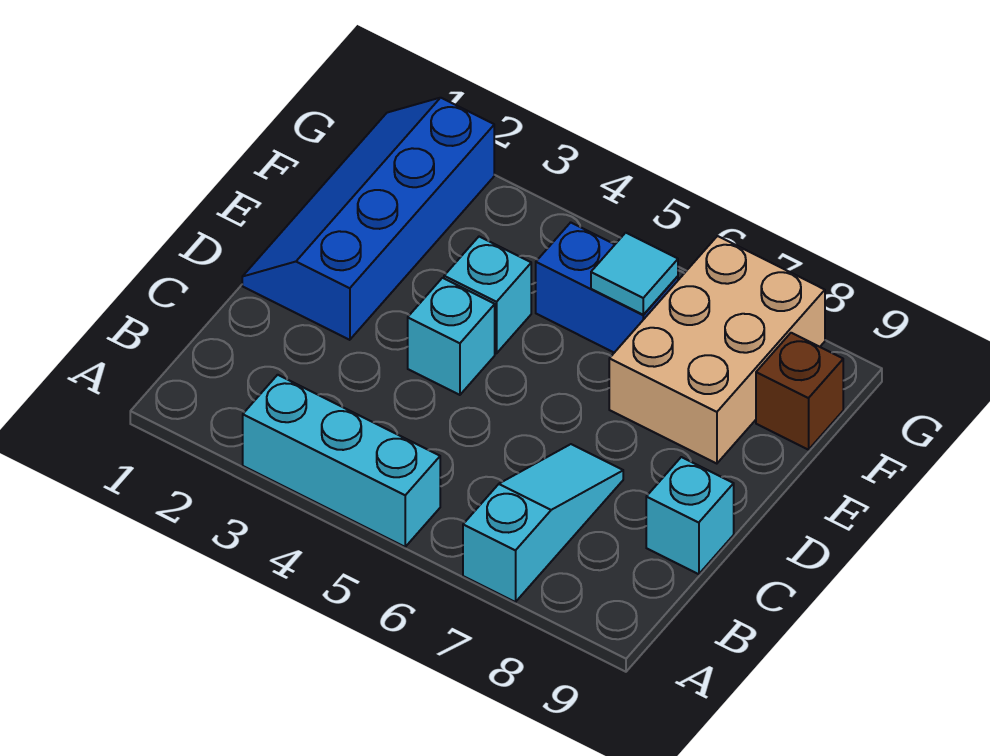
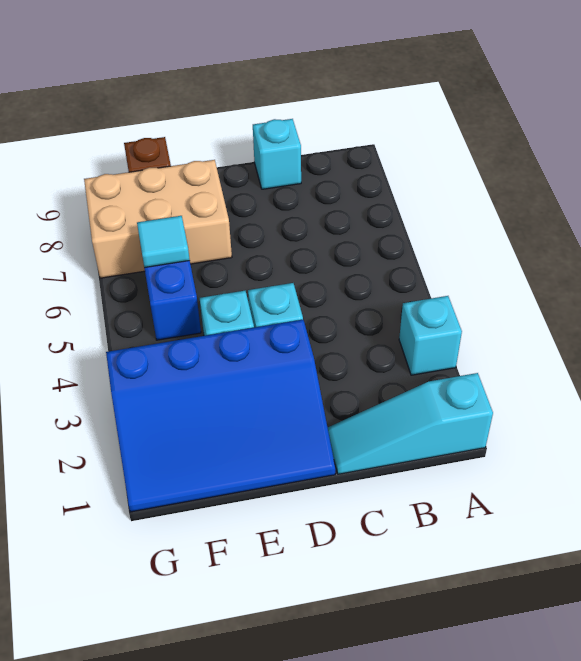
cyan brick A3:A5 level 1 -> cyan brick A3 level 1
cyan slope A7:C7 level 1 top A -> cyan slope A1:C1 level 1 top A
blue slope D1:G2 level 1 top 2 -> blue slope D1:G3 level 1 top 3

